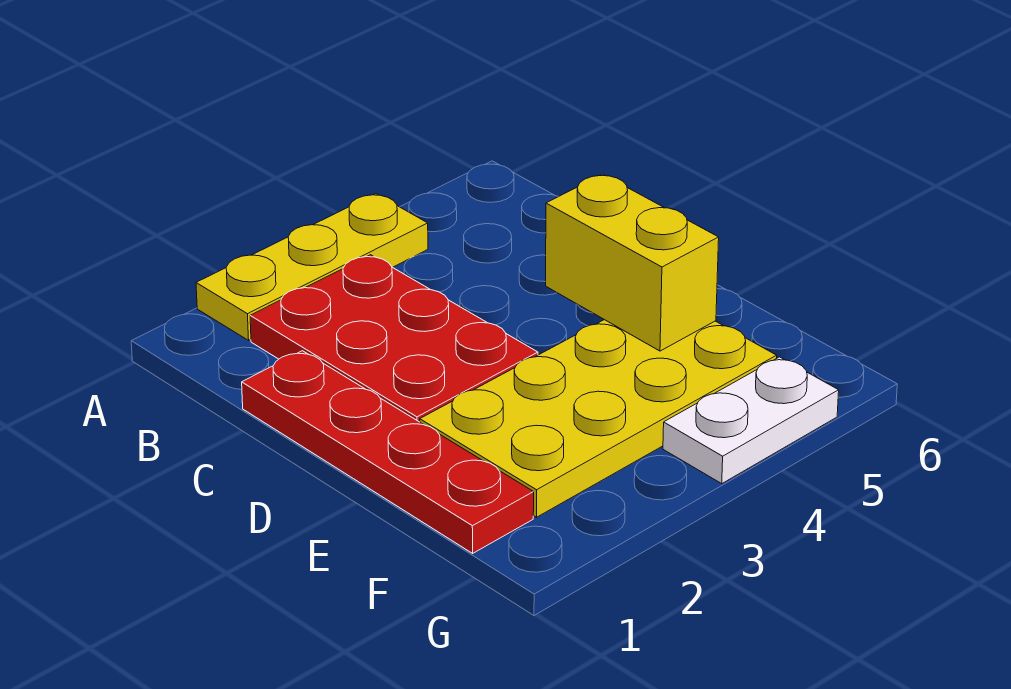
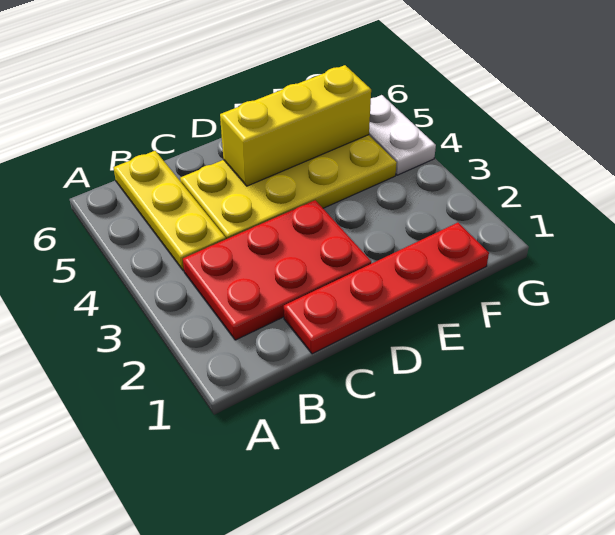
yellow plate A2:A4 level 1 -> yellow plate B4:B6 level 1
yellow brick D5:E5 level 2 -> yellow brick D5:F5 level 2
yellow plate E2:F5 level 1 -> yellow plate C4:F5 level 1

